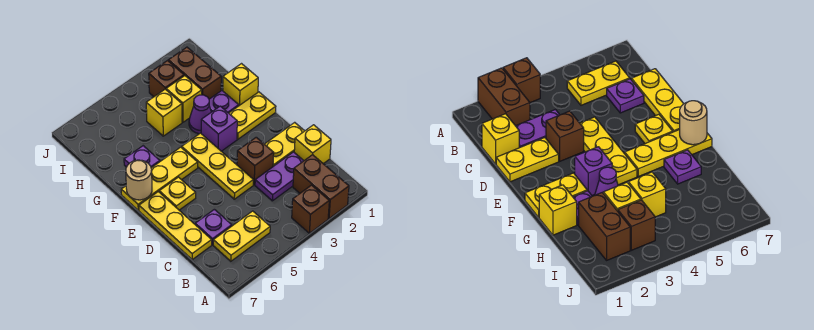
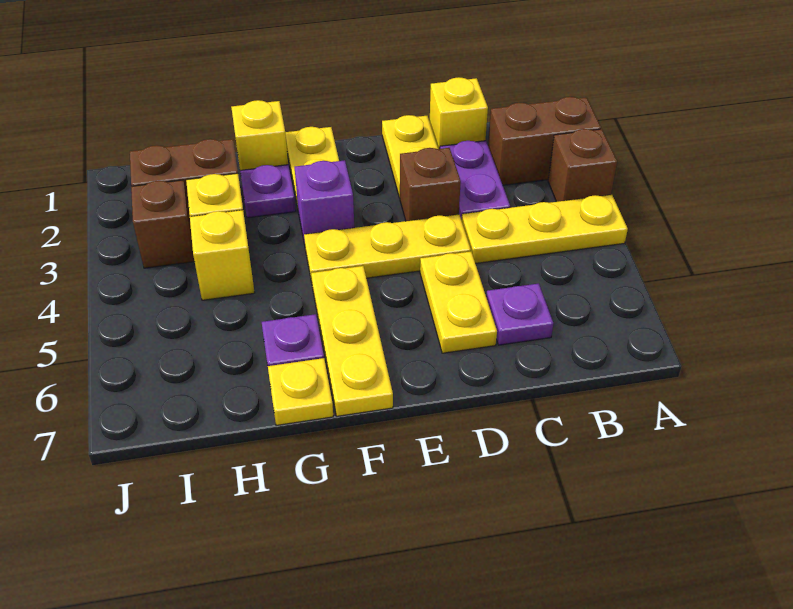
yellow plate B5:B6 level 1 -> yellow plate D5:D6 level 1
yellow plate C7:E7 level 1 -> yellow plate A4:C4 level 1
yellow plate E6 level 1 -> yellow plate G7 level 1
tan round brick F7 level 2 -> none
purple cone G3 level 1 -> none

